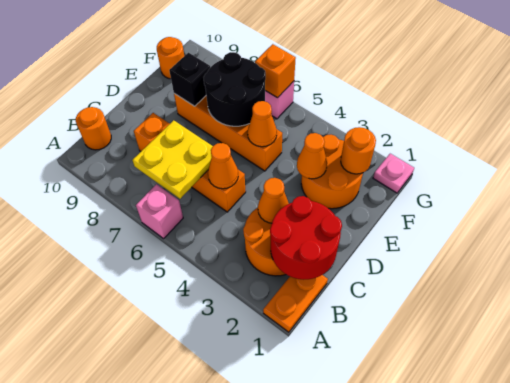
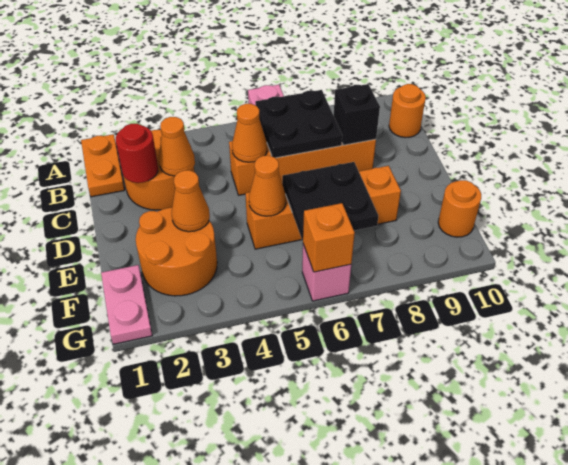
red round brick B1:C2 level 2 -> red round brick C2 level 2
yellow plate B6:C7 level 2 -> black plate B6:C7 level 2
black round brick E6:F7 level 2 -> black plate E6:F7 level 2
black brick E8 level 2 -> black brick C8 level 2
orange round brick F2 level 2 -> none
pink plate G1 level 1 -> pink plate F1:G1 level 1

